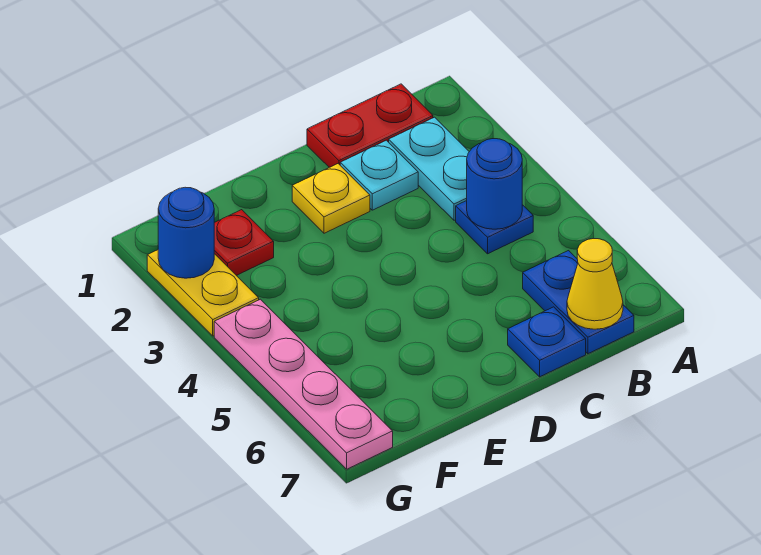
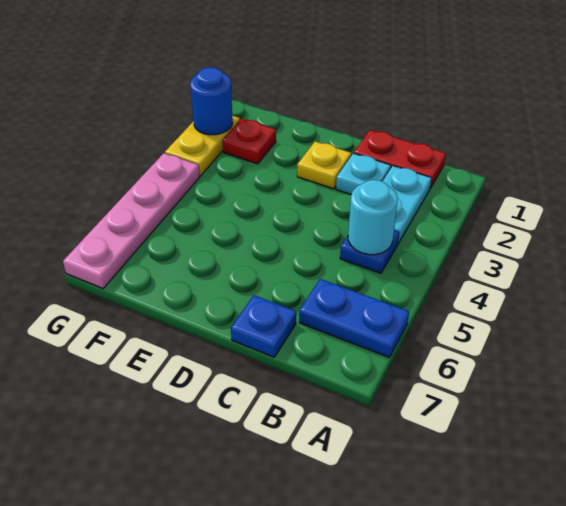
blue round brick B4 level 2 -> cyan round brick B4 level 2
blue plate B6:B7 level 1 -> blue plate A6:B6 level 1
yellow cone B7 level 2 -> none

